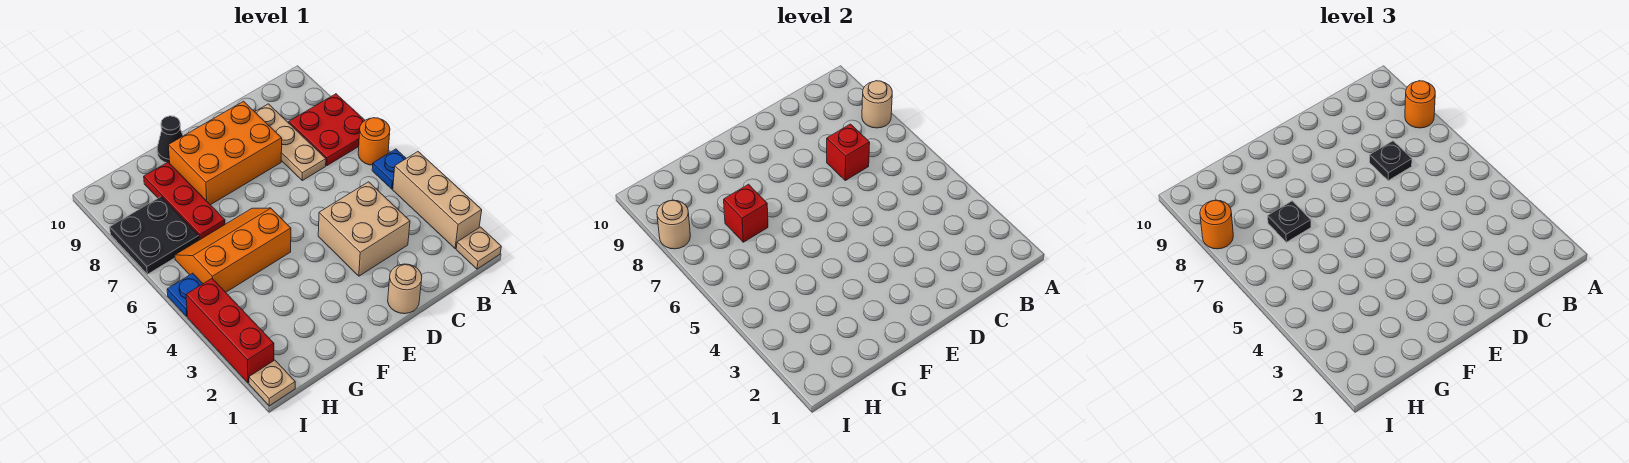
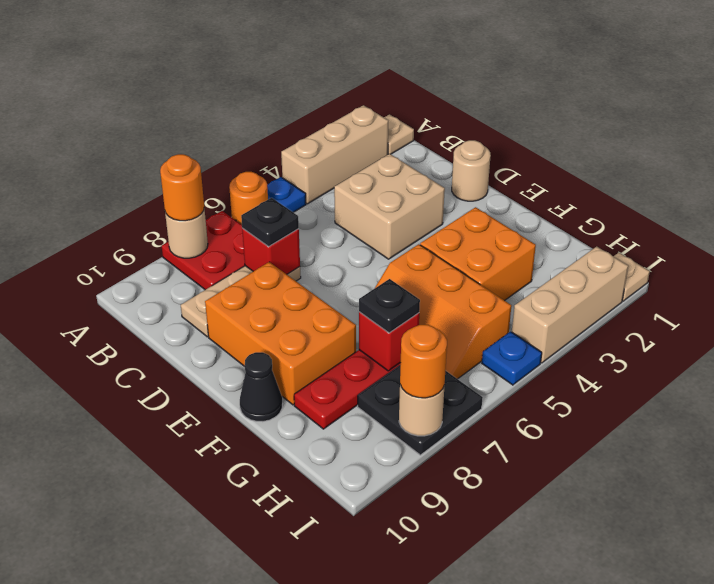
none -> orange brick F3:G4 level 1
red brick I2:I4 level 1 -> tan brick I2:I4 level 1

